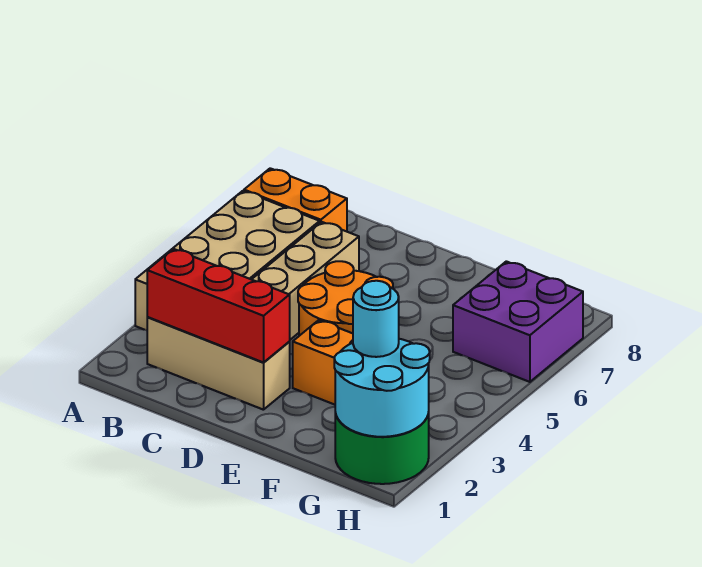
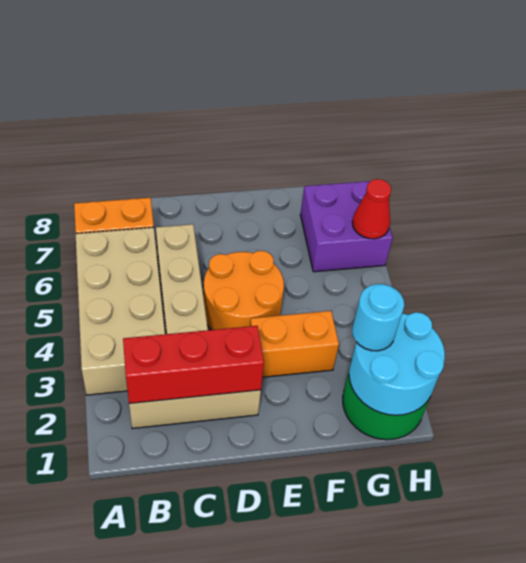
none -> red cone H6 level 2

